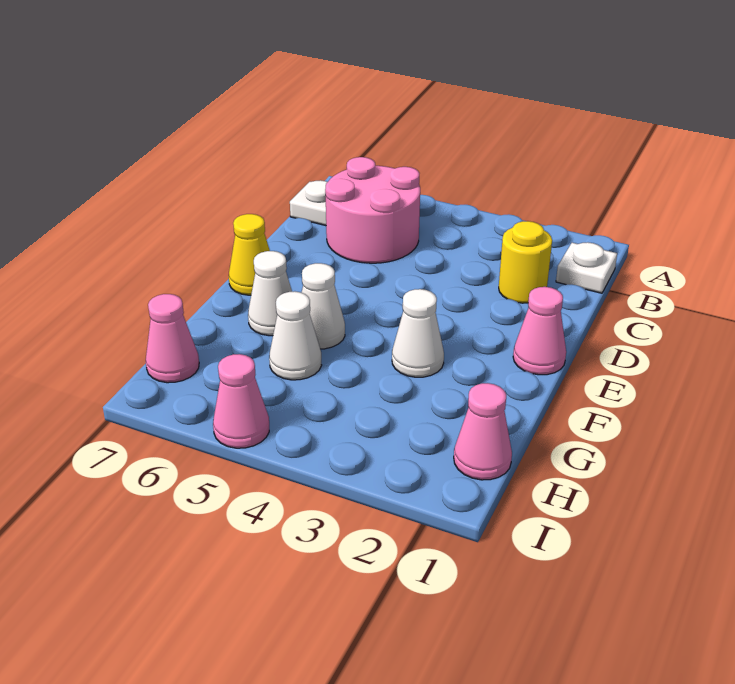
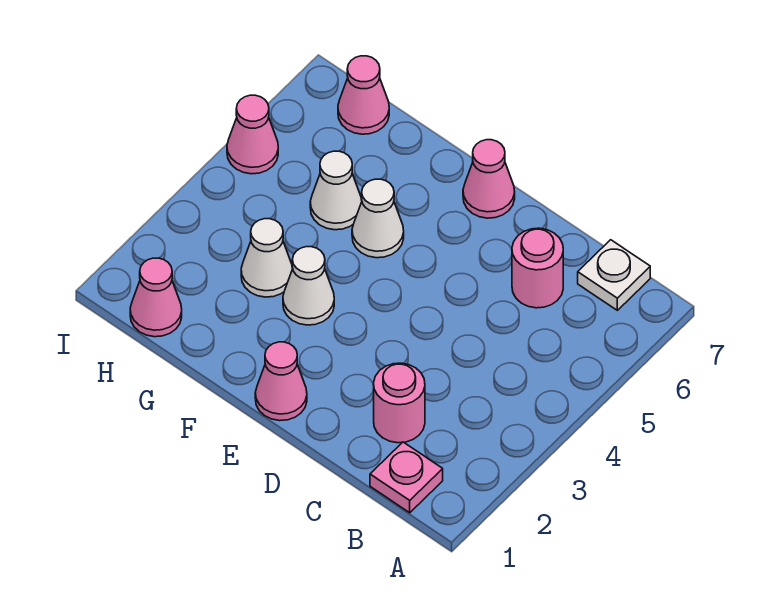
white plate B1 level 1 -> pink plate B1 level 1
pink round brick B5:C6 level 1 -> pink round brick C6 level 1
yellow round brick C2 level 1 -> pink round brick C2 level 1
yellow cone E7 level 1 -> pink cone E7 level 1
white cone F6 level 1 -> white cone G3 level 1

